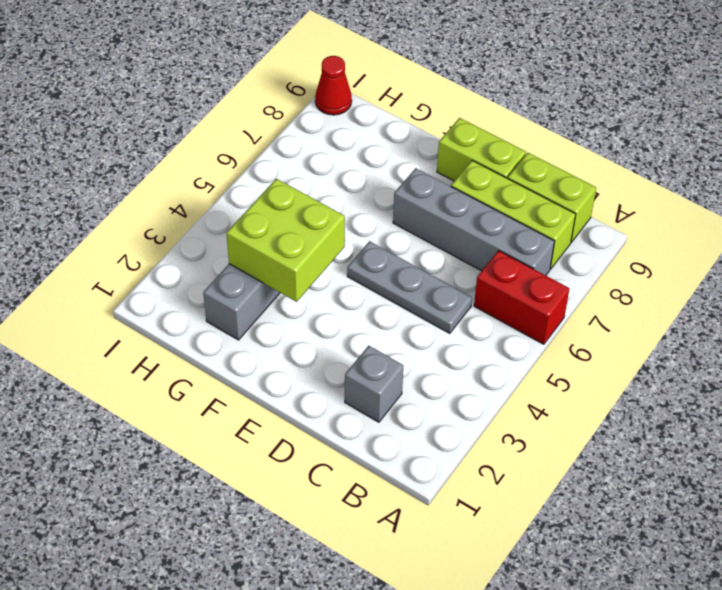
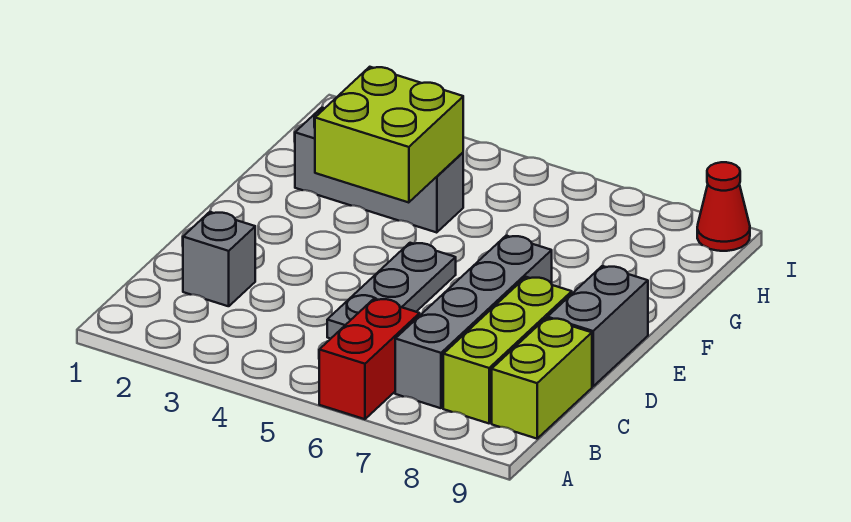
lime brick D9:E9 level 1 -> grey brick D9:E9 level 1

